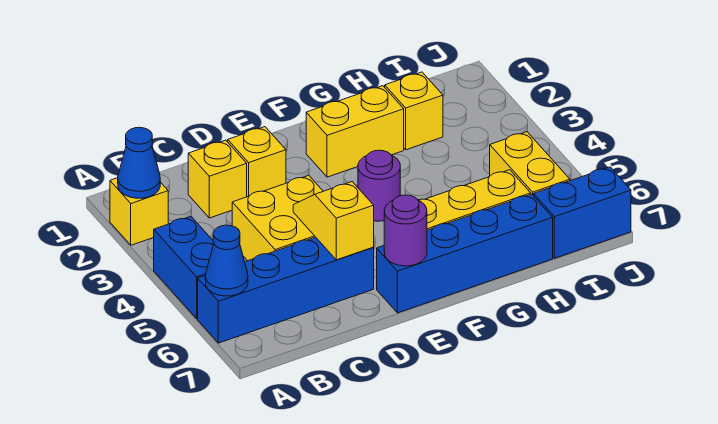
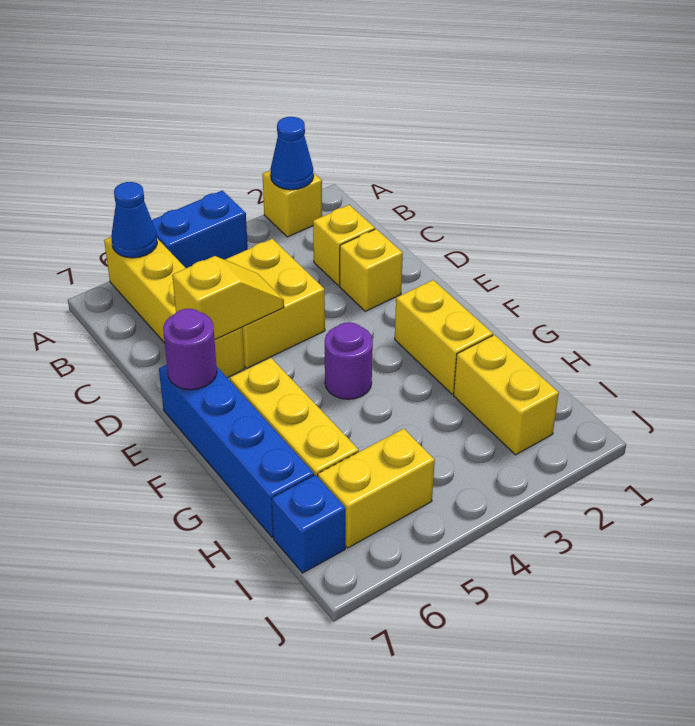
blue brick A6:D6 level 1 -> yellow brick A6:D6 level 1
yellow brick H2 level 1 -> yellow brick H2:I2 level 1
blue brick I7:J7 level 1 -> blue brick I7 level 1

